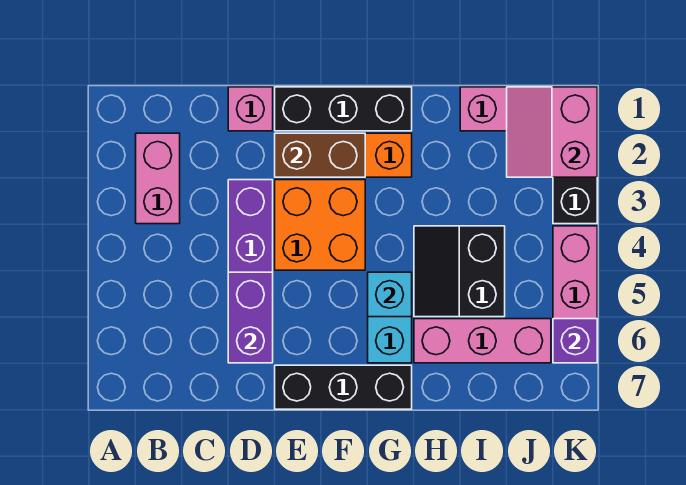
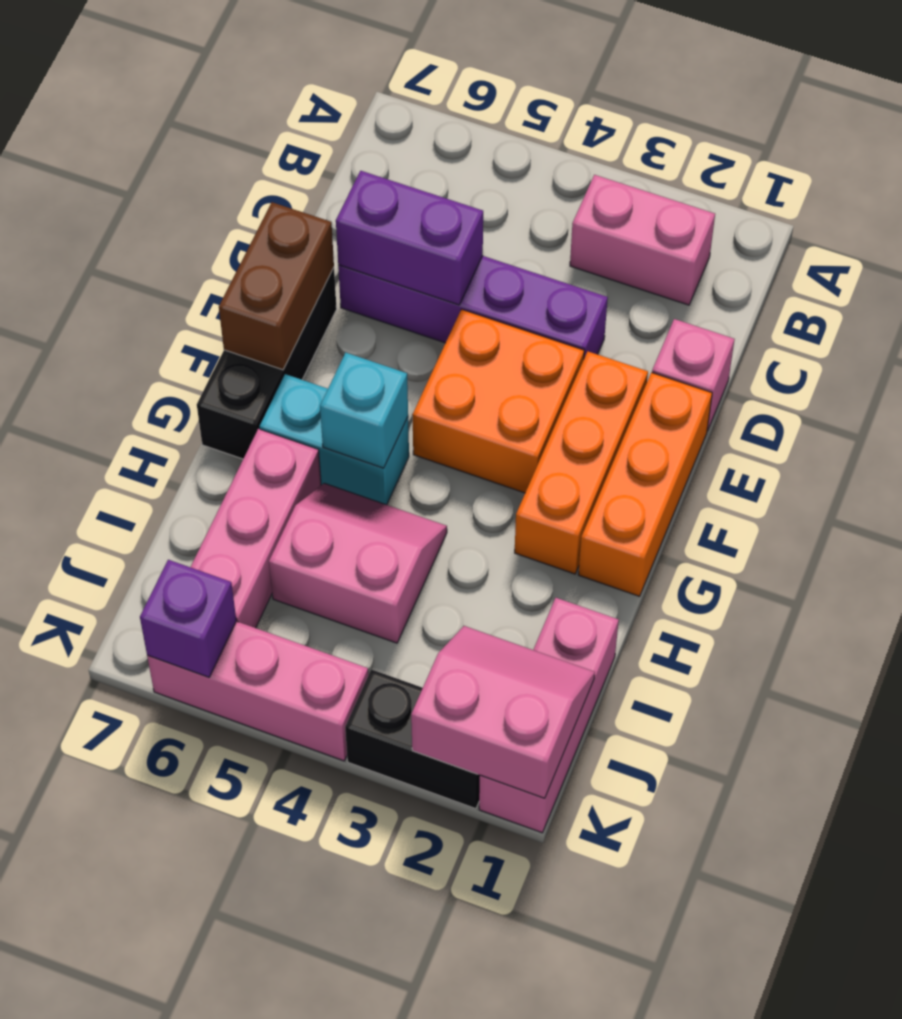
black brick E1:G1 level 1 -> orange brick E1:G1 level 1
brown brick E2:F2 level 2 -> brown brick E7:F7 level 2
black slope H4:I5 level 1 top I -> pink slope H4:I5 level 1 top I

